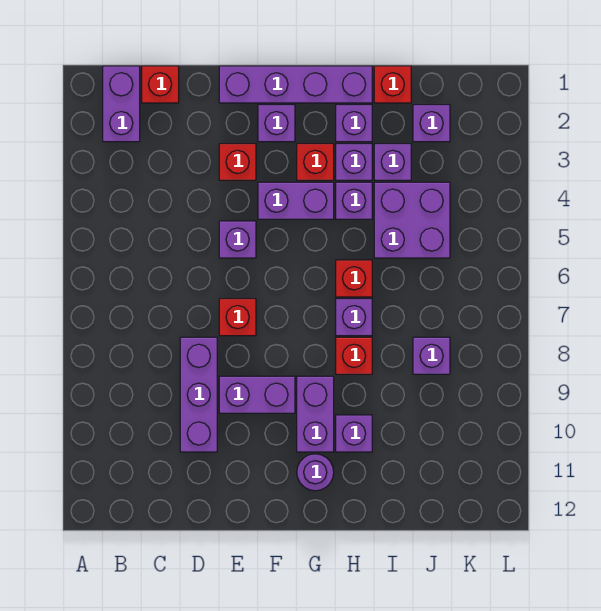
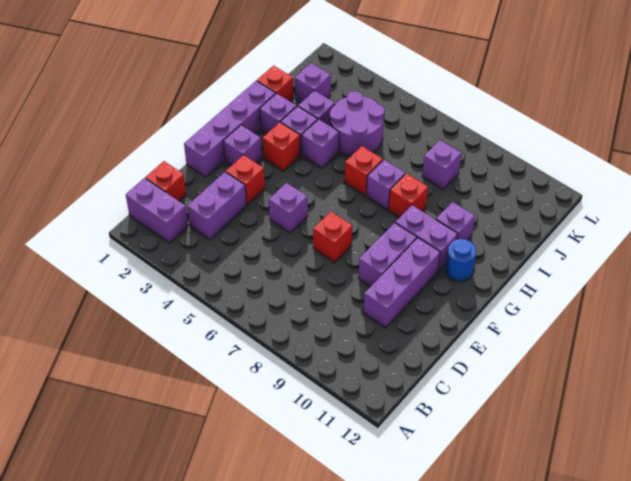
purple brick D8:D10 level 1 -> purple brick D10:F10 level 1
purple brick F4:G4 level 1 -> purple brick C3:D3 level 1
purple round brick G11 level 1 -> blue round brick G11 level 1
purple brick I4:J5 level 1 -> purple round brick I4:J5 level 1

